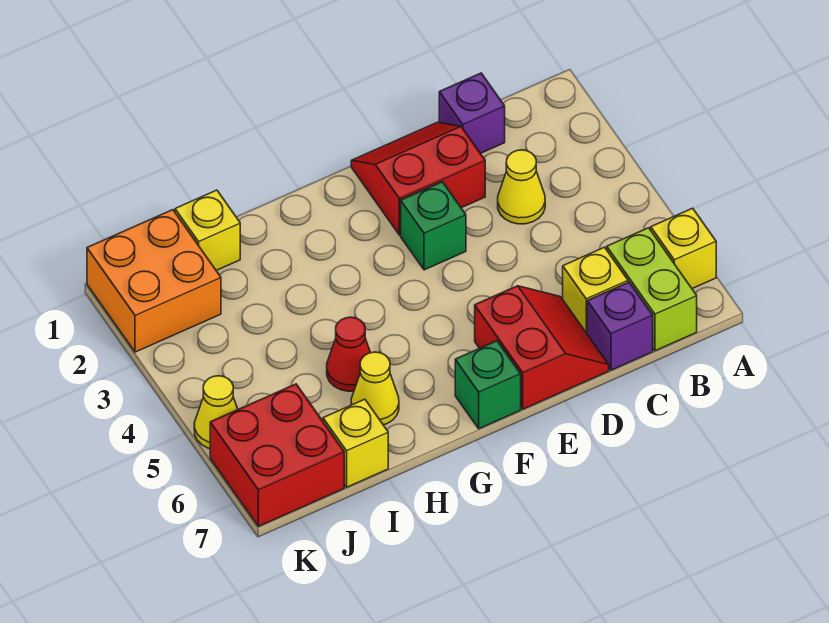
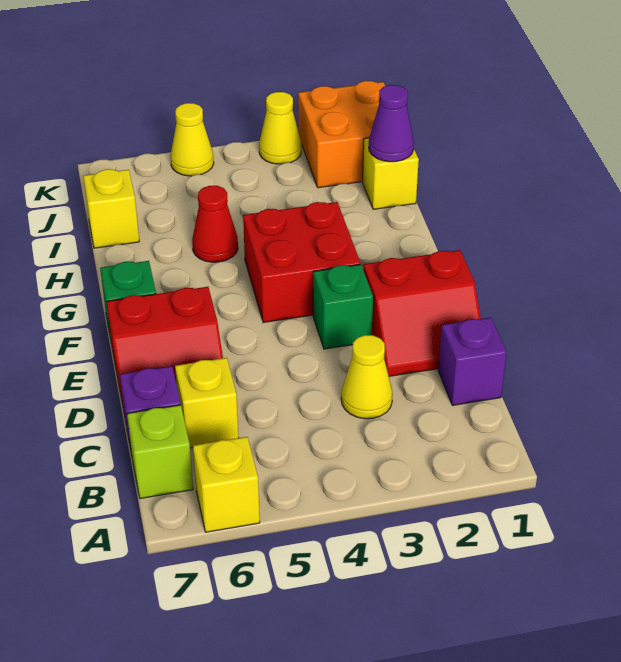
lime brick B6:B7 level 1 -> lime brick B7 level 1
red slope D1:E2 level 1 top 2 -> red slope D1:E2 level 1 top E
yellow cone H6 level 1 -> yellow cone K3 level 1
none -> purple cone I1 level 2
red brick J6:K7 level 1 -> red brick F3:G4 level 1

